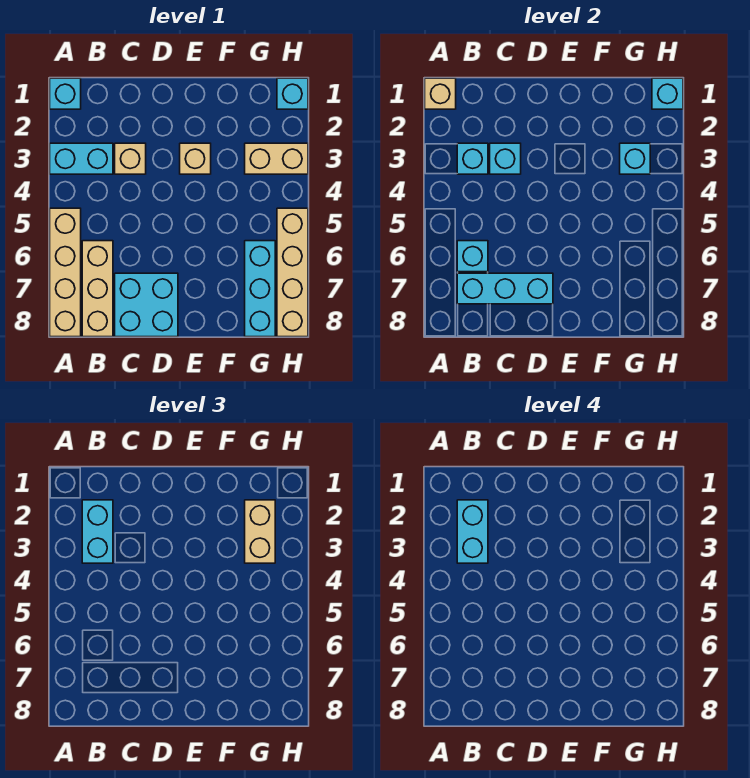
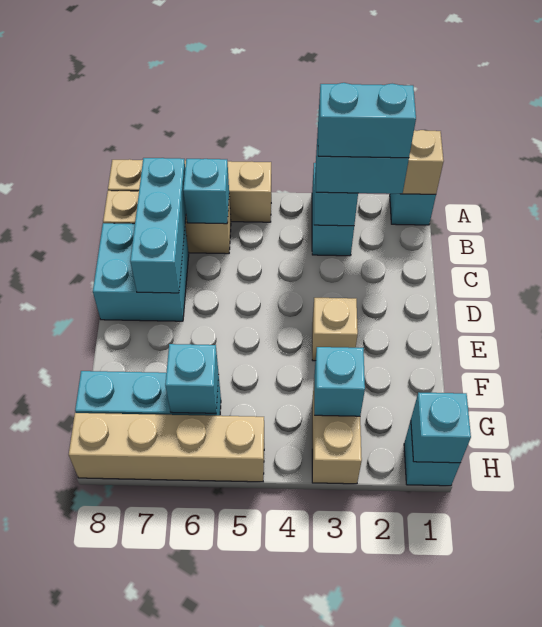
tan brick C3 level 1 -> none
cyan brick C3 level 2 -> cyan brick G6 level 2
tan brick G2:G3 level 3 -> none

